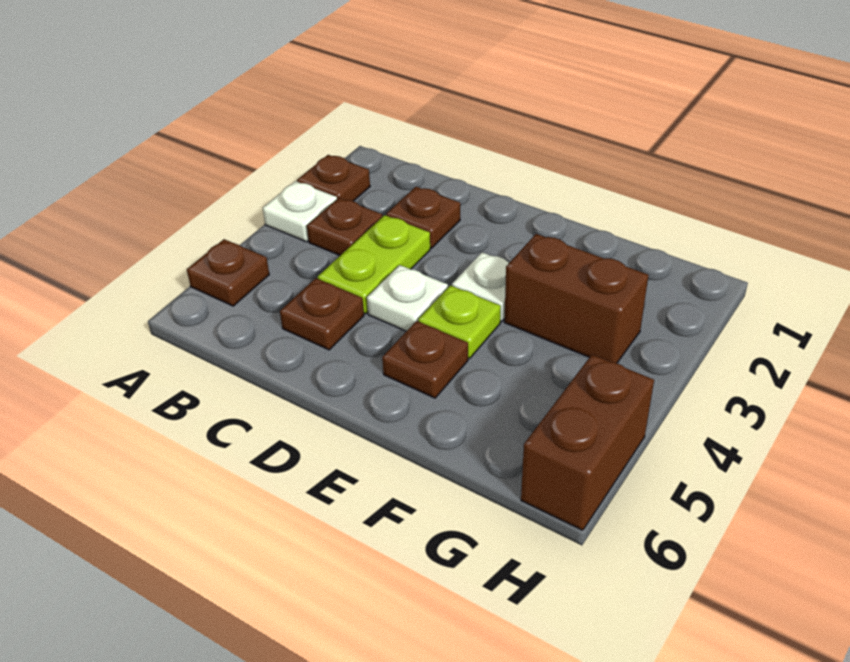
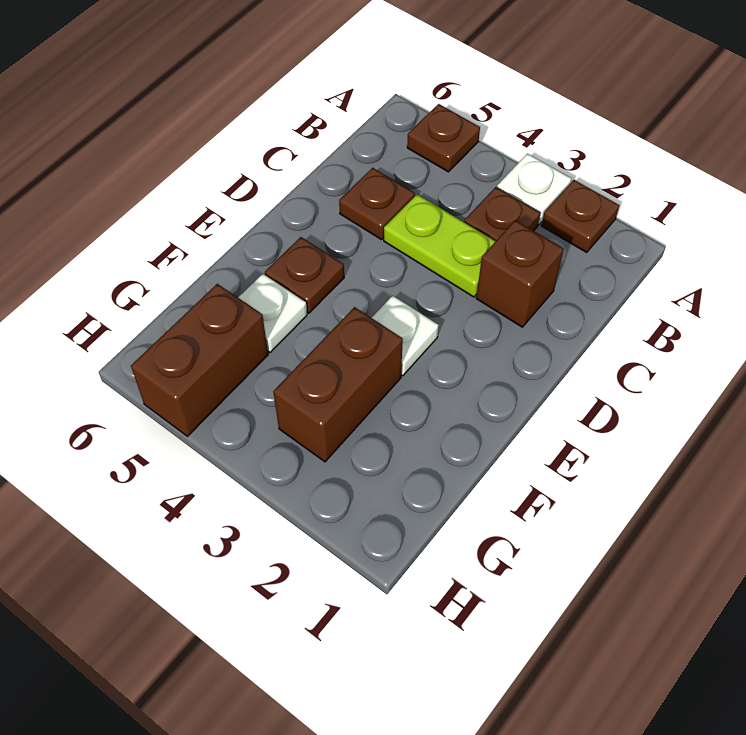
brown plate C2 level 1 -> brown brick C2 level 1
white plate D4 level 1 -> white plate F5 level 1
lime plate E4 level 1 -> none
brown brick H5:H6 level 1 -> brown brick G5:H5 level 1

